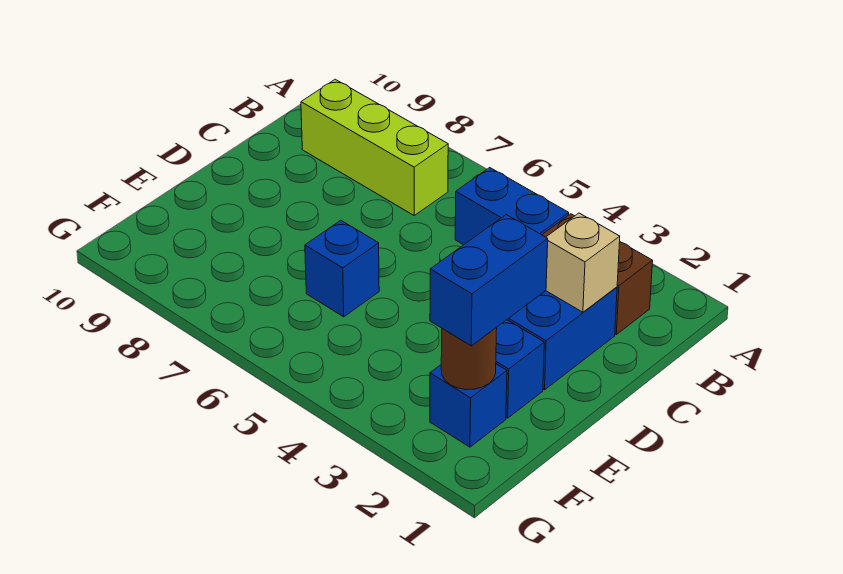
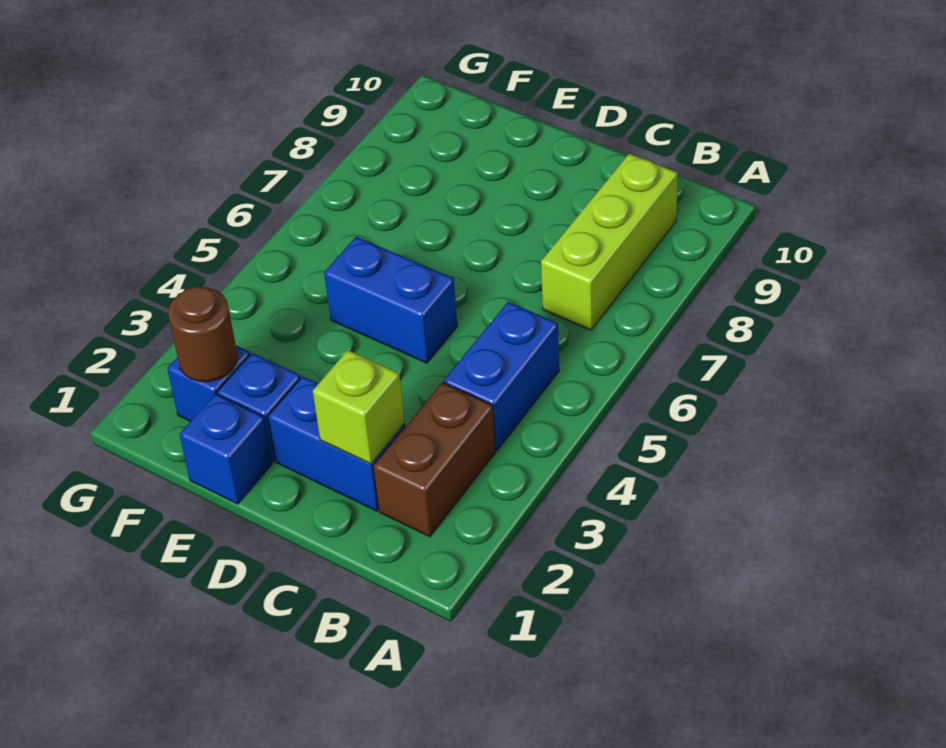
tan brick C2 level 2 -> lime brick C2 level 2
blue brick E2:F2 level 3 -> blue brick D5:E5 level 1
blue brick E6 level 1 -> blue brick E1 level 1

